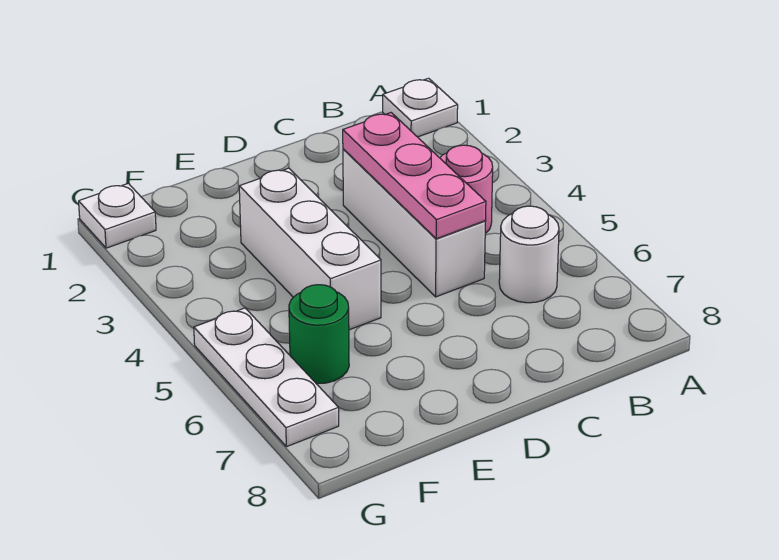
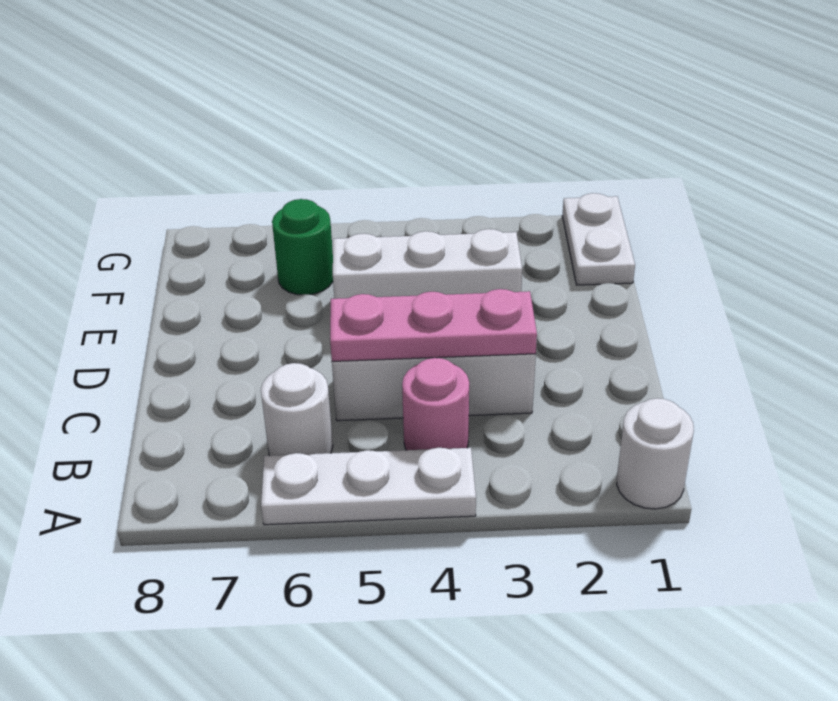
white plate A1 level 1 -> white round brick A1 level 1
white plate G1 level 1 -> white plate F1:G1 level 1
white plate G5:G7 level 1 -> white plate A4:A6 level 1

